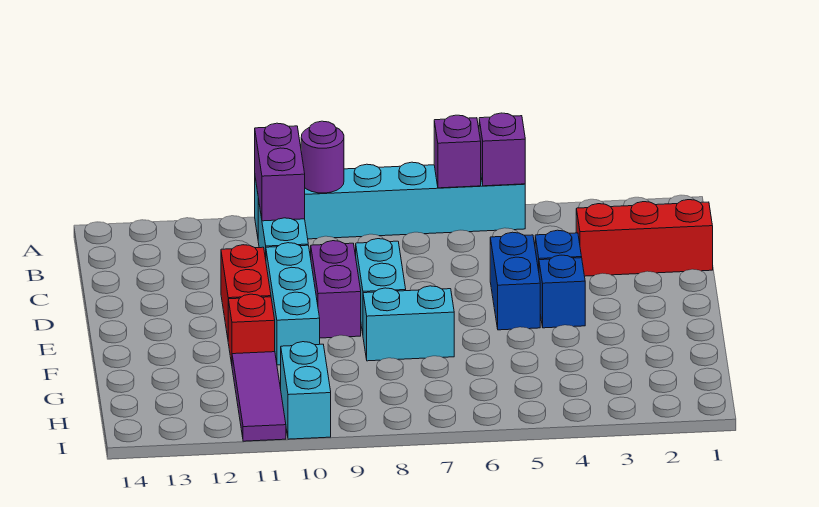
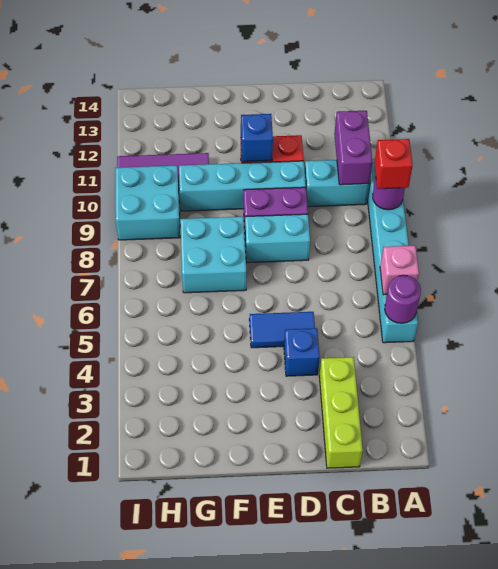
purple brick A5 level 2 -> purple round brick A5 level 2
purple brick A6 level 2 -> pink brick A6 level 2
purple brick A10:B10 level 2 -> purple brick B10:B11 level 2
red brick C1:C3 level 1 -> lime brick C1:C3 level 1
blue brick D5:E5 level 1 -> blue tile D5:E5 level 1
cyan brick D10:F10 level 1 -> cyan brick D10:G10 level 1
blue brick E4 level 1 -> blue brick E11 level 2
cyan brick F7:F8 level 1 -> cyan brick F7:G8 level 1
red brick F11 level 1 -> red brick A9 level 3
cyan brick H10:I10 level 1 -> cyan brick H9:I10 level 1

